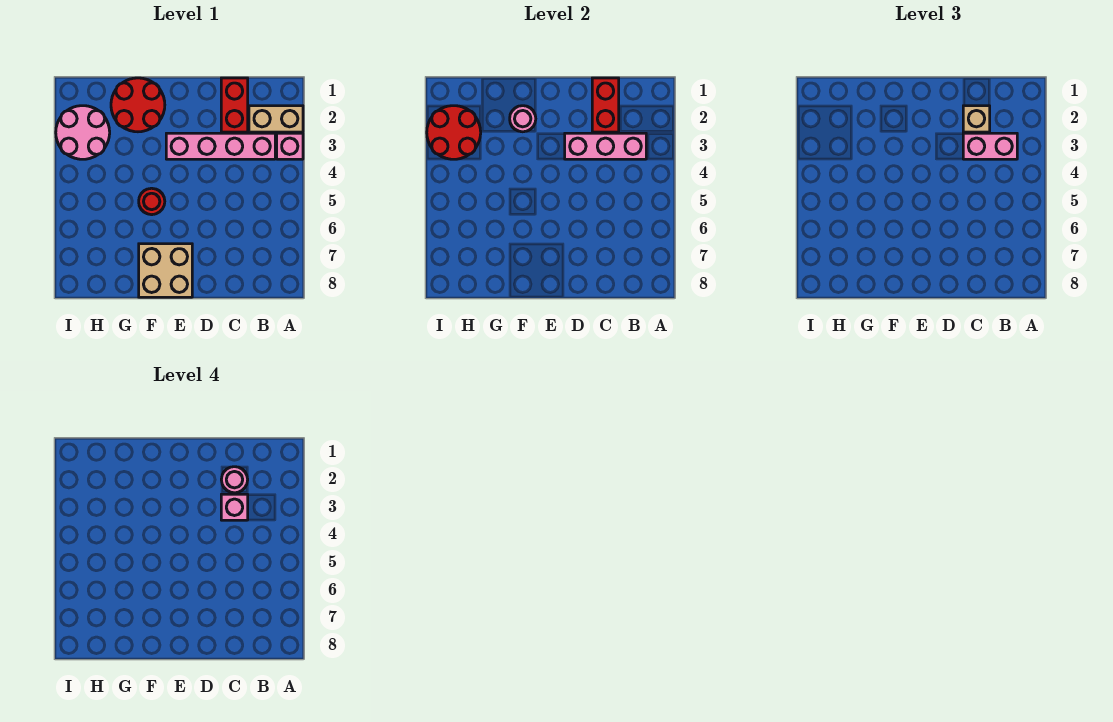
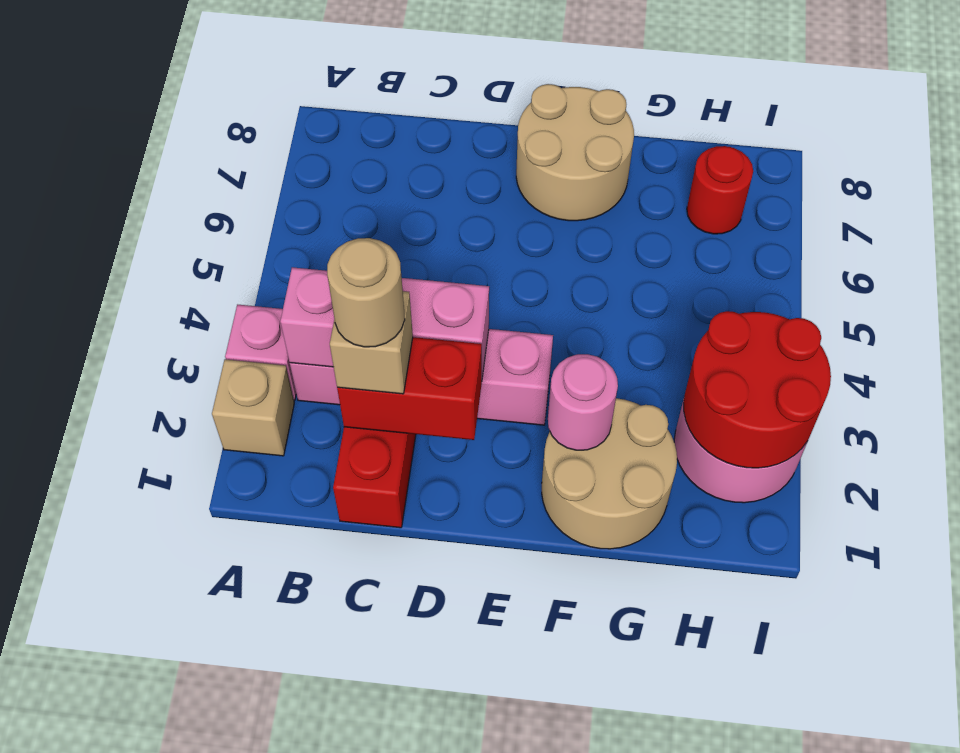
tan brick A2:B2 level 1 -> tan brick A2 level 1
pink brick B3:C3 level 3 -> none
red brick C1:C2 level 2 -> red brick C2:D2 level 2
pink round brick C2 level 4 -> tan round brick C2 level 4
pink brick C3 level 4 -> none
tan brick E7:F8 level 1 -> tan round brick E7:F8 level 1
red round brick F1:G2 level 1 -> tan round brick F1:G2 level 1
red round brick F5 level 1 -> red round brick H7 level 1

